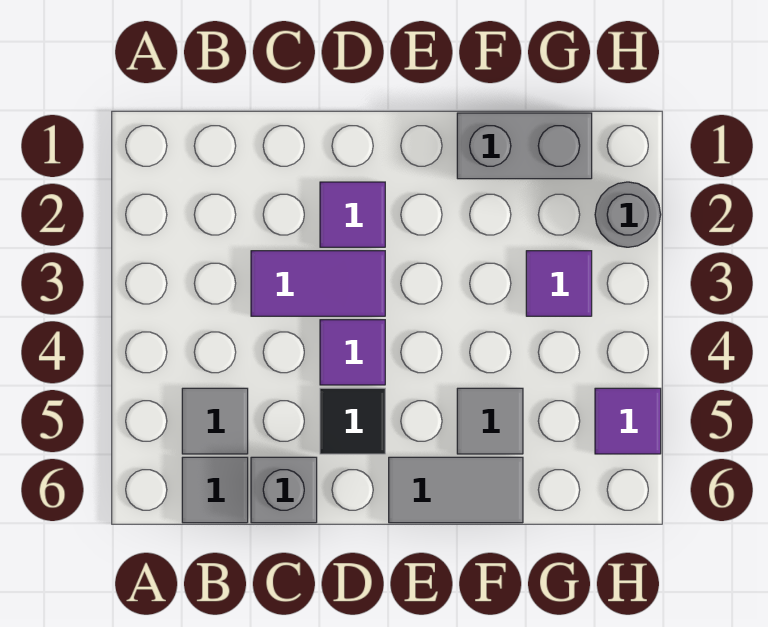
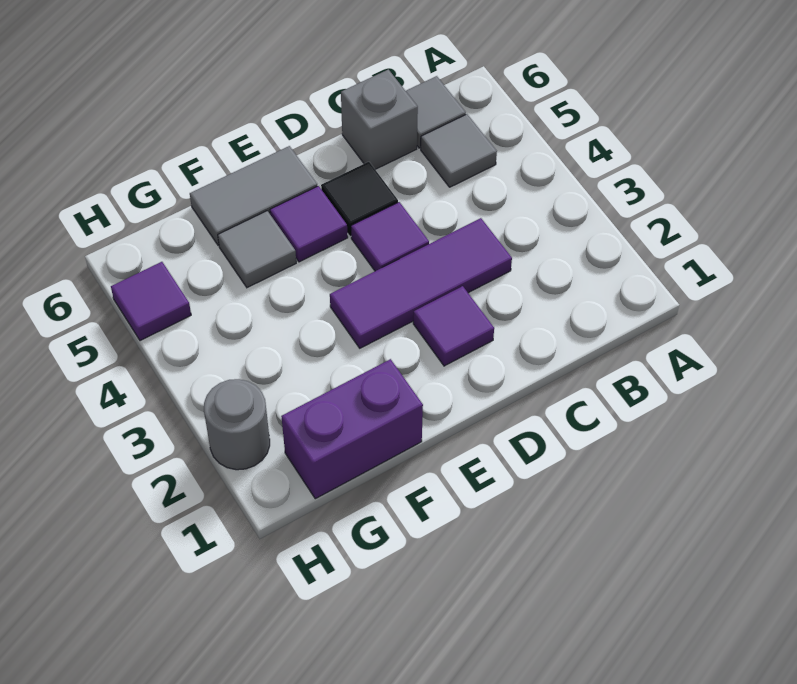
purple tile C3:D3 level 1 -> purple tile C3:E3 level 1
grey brick F1:G1 level 1 -> purple brick F1:G1 level 1
purple tile G3 level 1 -> purple tile E5 level 1

